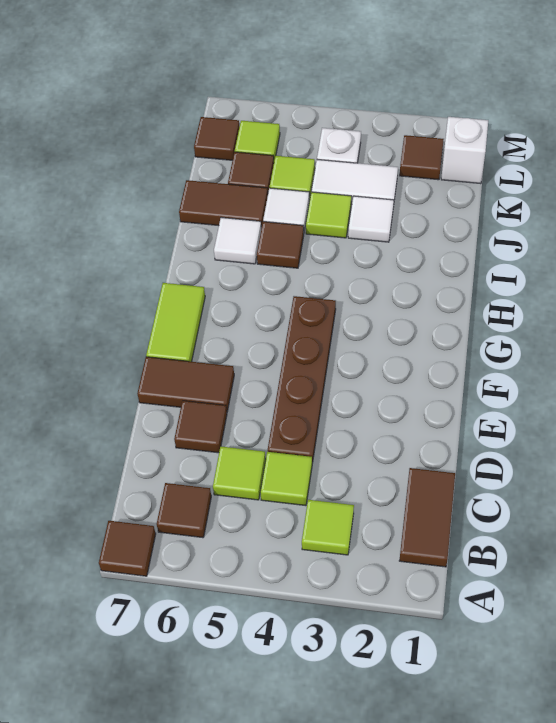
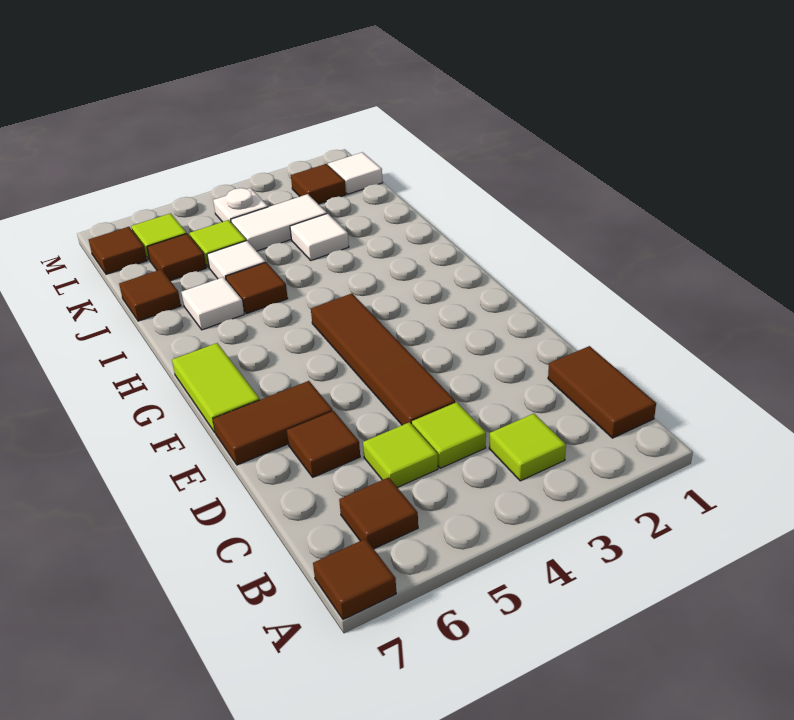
brown plate D4:G4 level 1 -> brown tile D4:G4 level 1
lime tile J4 level 1 -> none
brown tile J6:J7 level 1 -> brown tile J7 level 1
white brick L1 level 1 -> white tile L1 level 1

